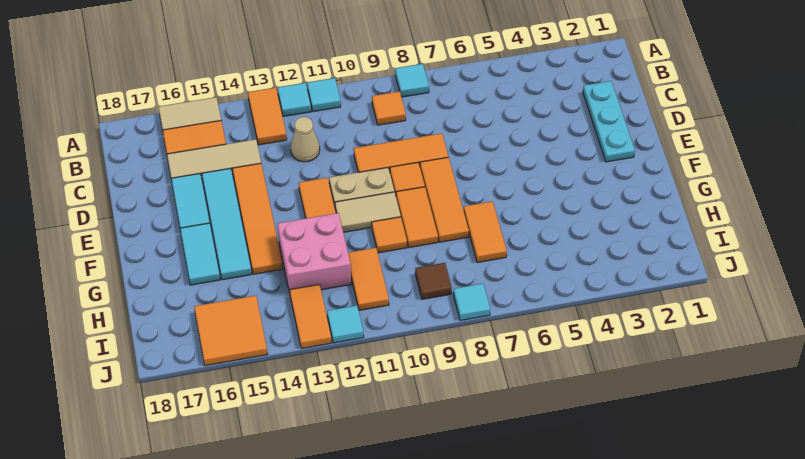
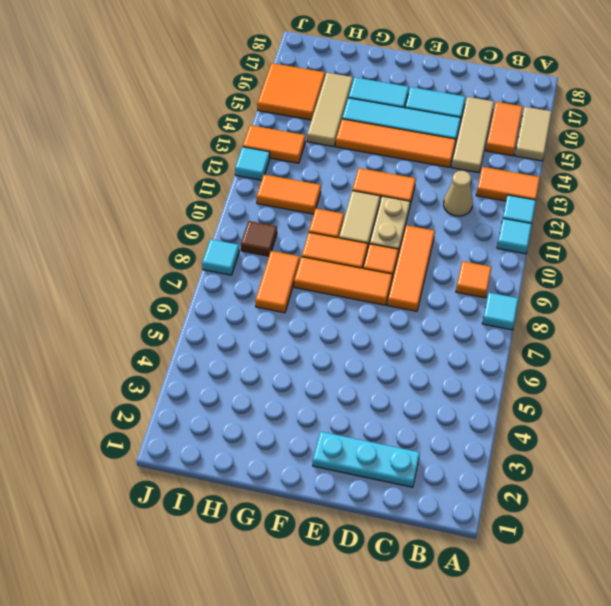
orange tile G7:H7 level 1 -> orange tile H7:H8 level 1
pink brick G12:H13 level 1 -> none
none -> tan tile H14:H16 level 1

